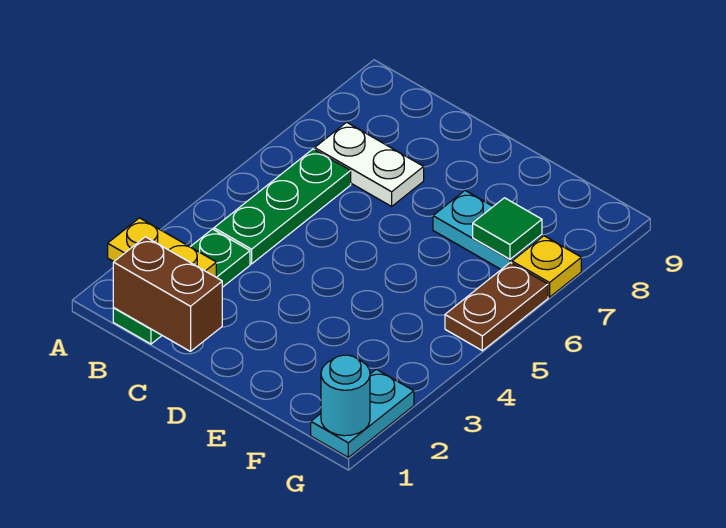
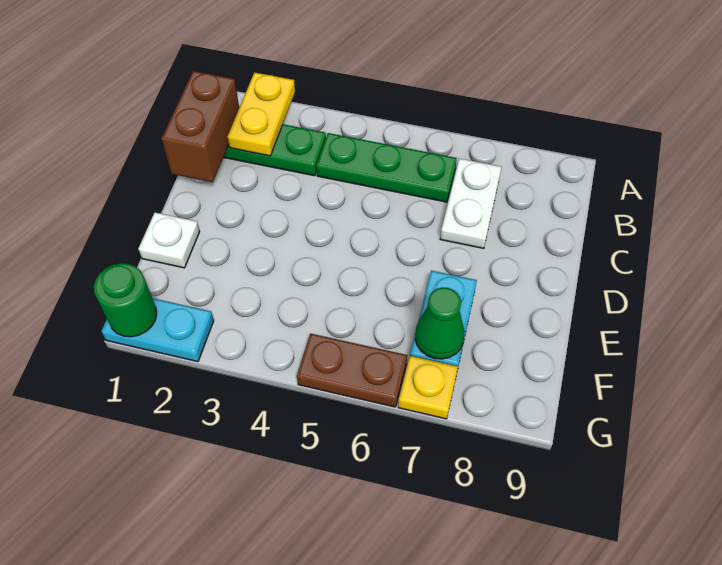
none -> white plate E1 level 1
green tile F7 level 2 -> green cone F7 level 2
cyan round brick G1 level 2 -> green round brick G1 level 2

